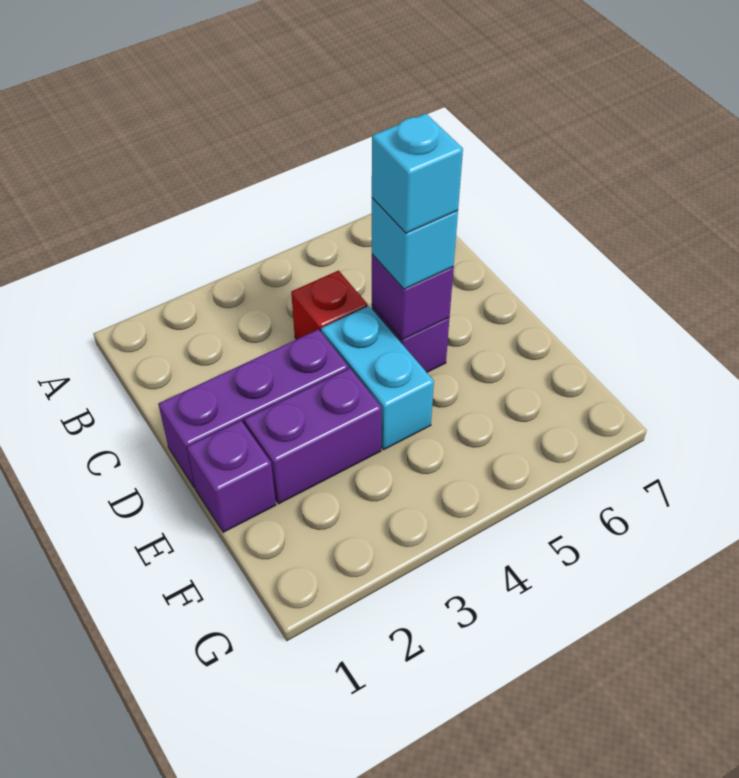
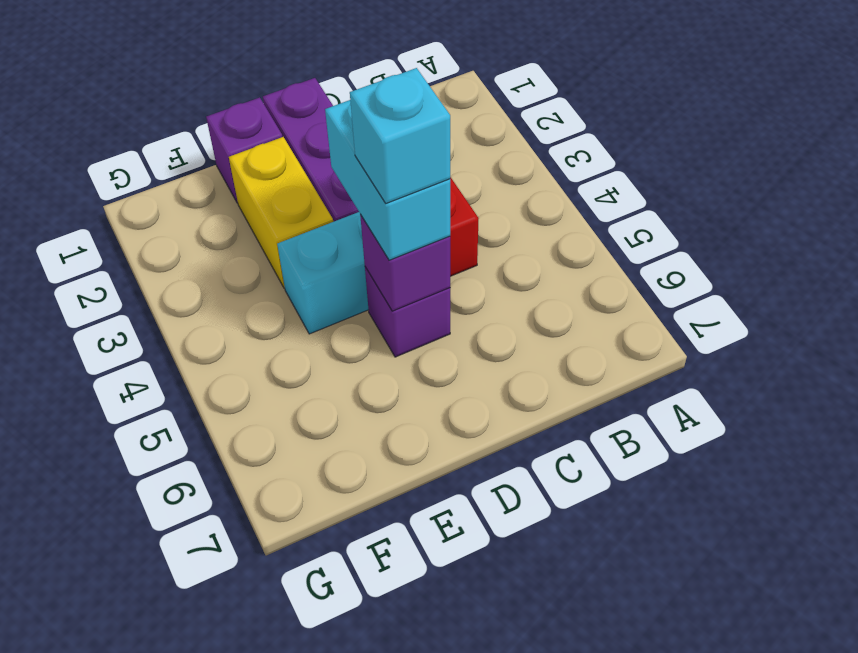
cyan brick D5 level 3 -> cyan brick D4:D5 level 3
purple brick E2:E3 level 1 -> yellow brick E2:E3 level 1

